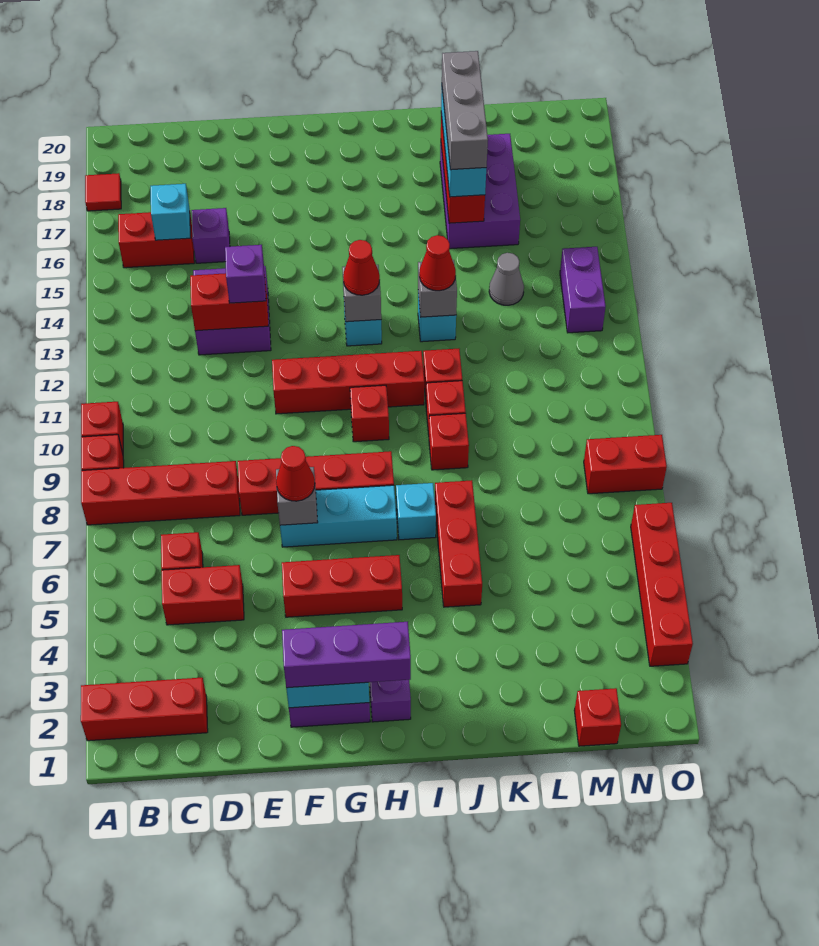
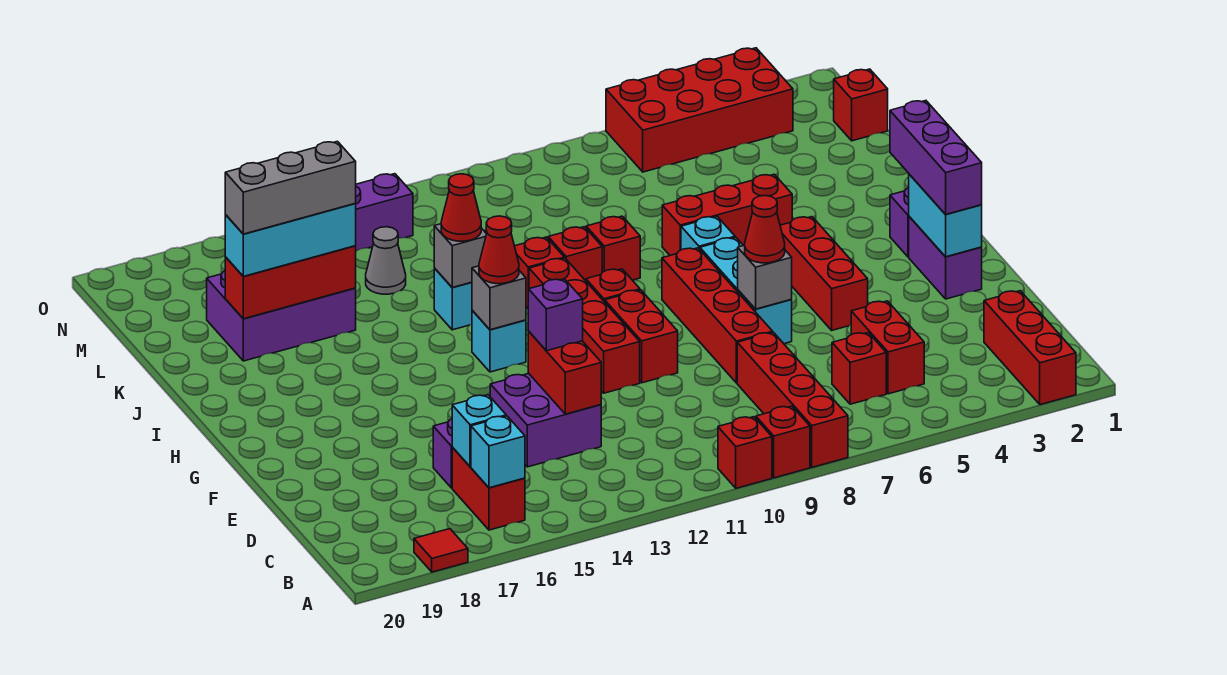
none -> cyan brick B16 level 2
red brick N8:O8 level 1 -> red brick F10:G10 level 1
red brick O3:O6 level 1 -> red brick N3:O6 level 1

